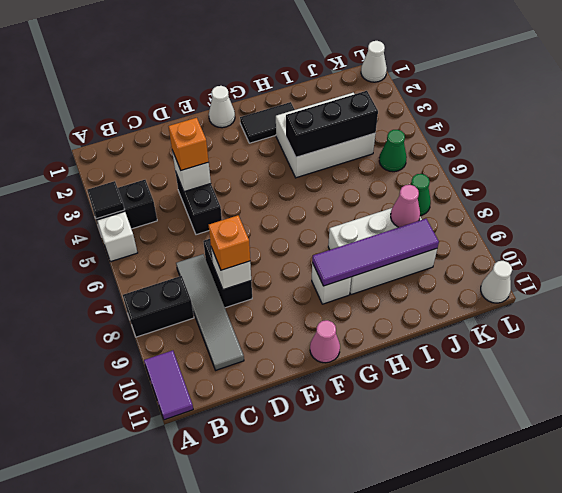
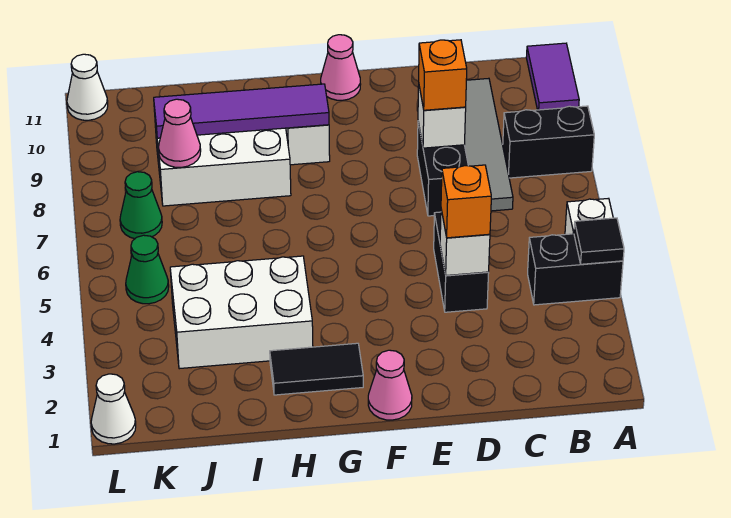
white cone F1 level 1 -> pink cone F1 level 1
black brick H4:J4 level 2 -> none

